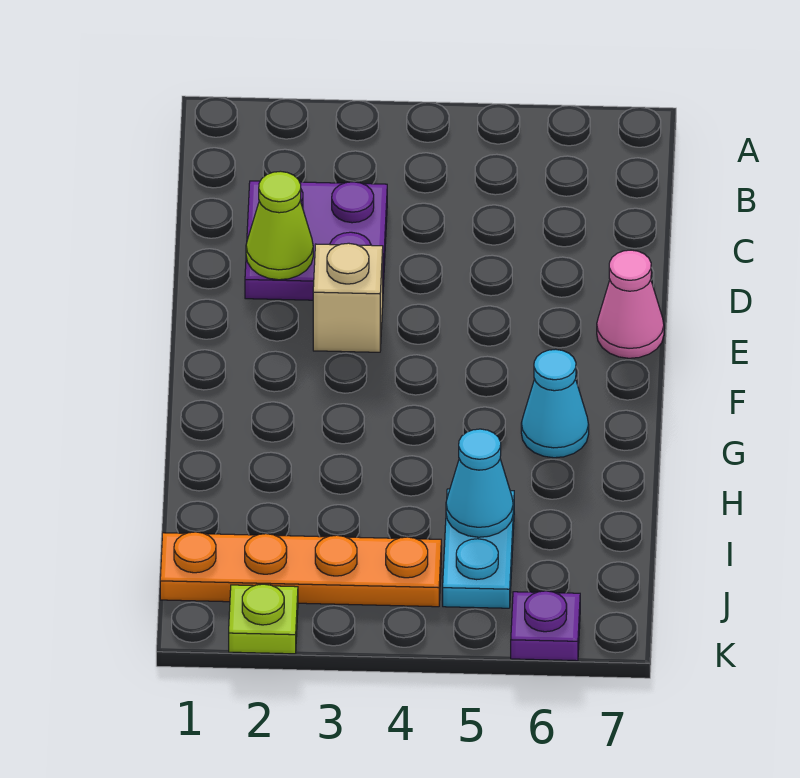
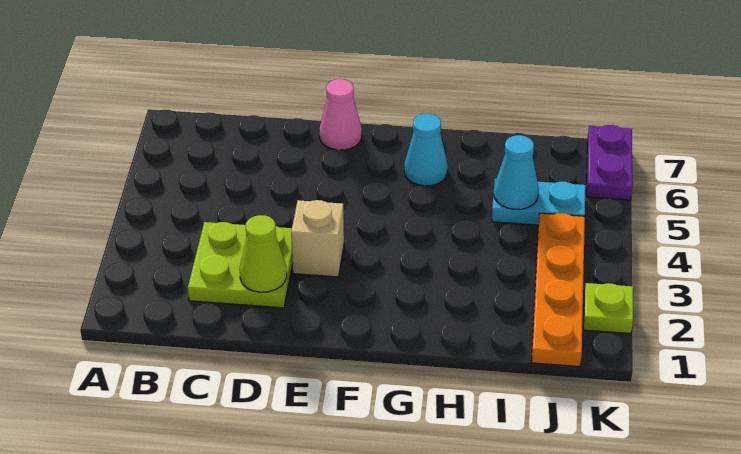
purple plate C2:D3 level 1 -> lime plate C2:D3 level 1
purple plate K6 level 1 -> purple plate K6:K7 level 1

